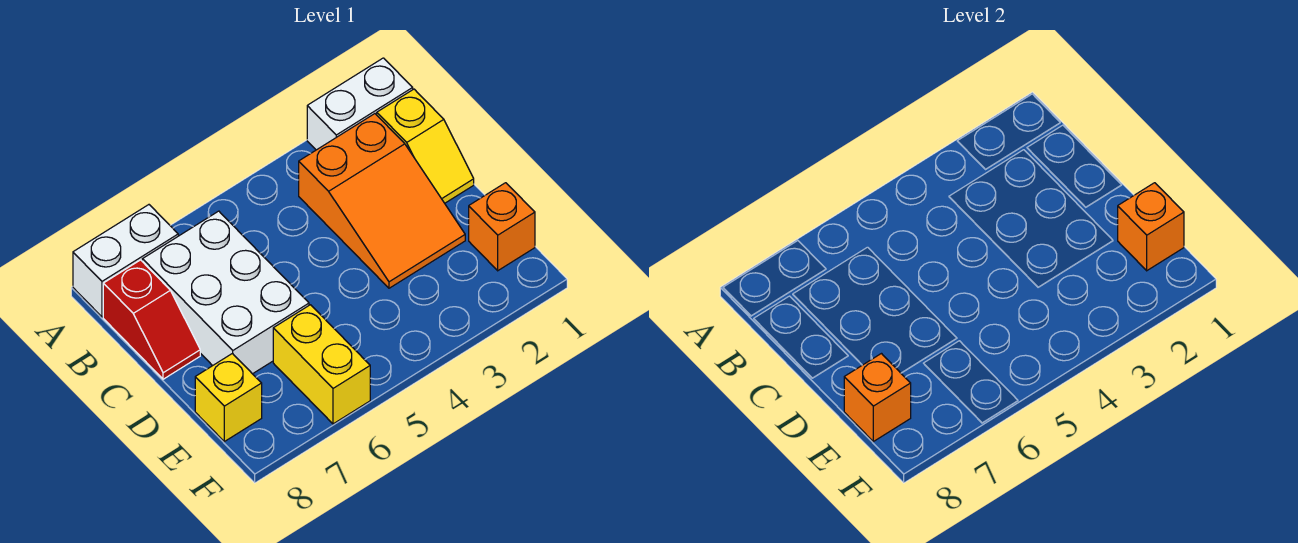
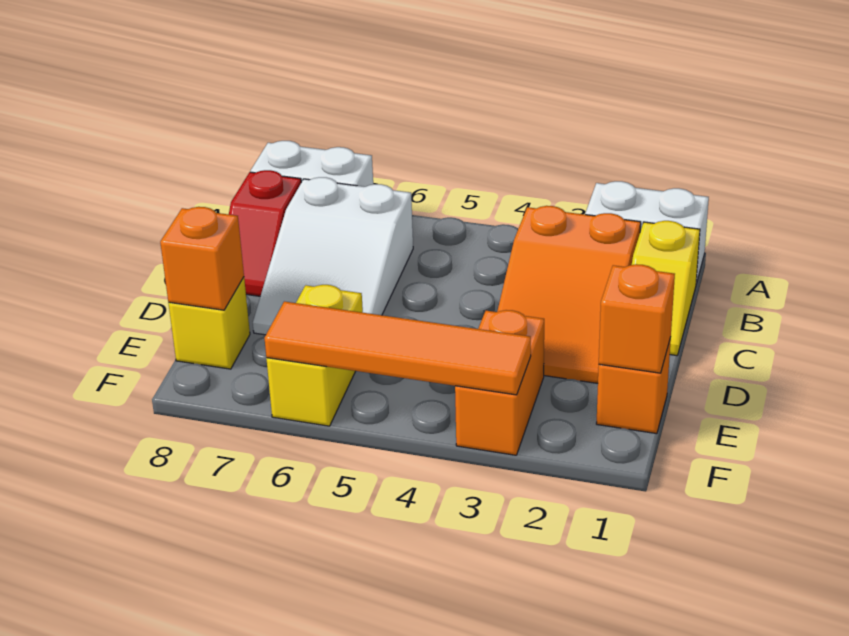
white brick B6:D7 level 1 -> white slope B6:D7 level 1 top B
none -> orange brick E3:F3 level 1
none -> orange tile F3:F6 level 2

